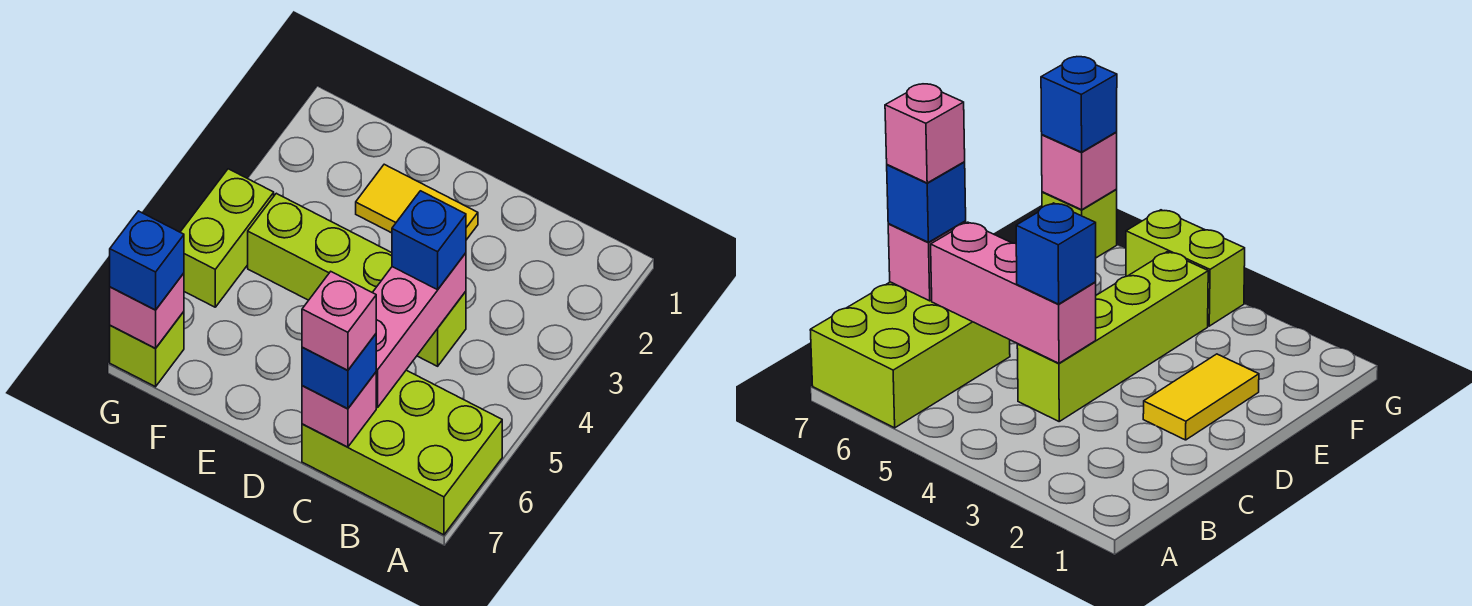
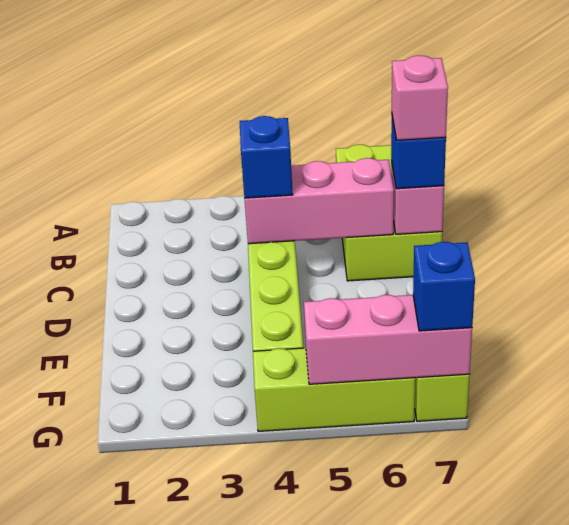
yellow tile D2:E2 level 1 -> none
lime brick G4:G5 level 1 -> lime brick G4:G6 level 1
pink brick G7 level 2 -> pink brick G5:G7 level 2

